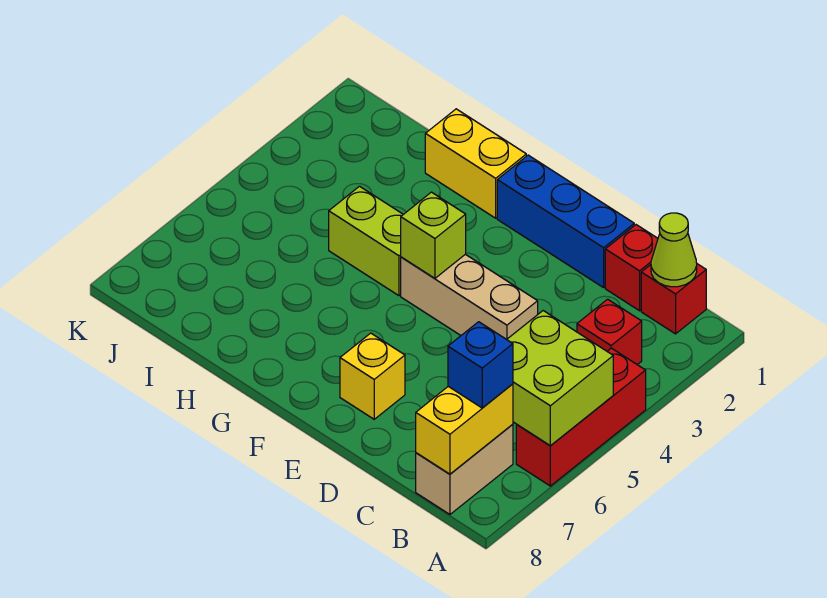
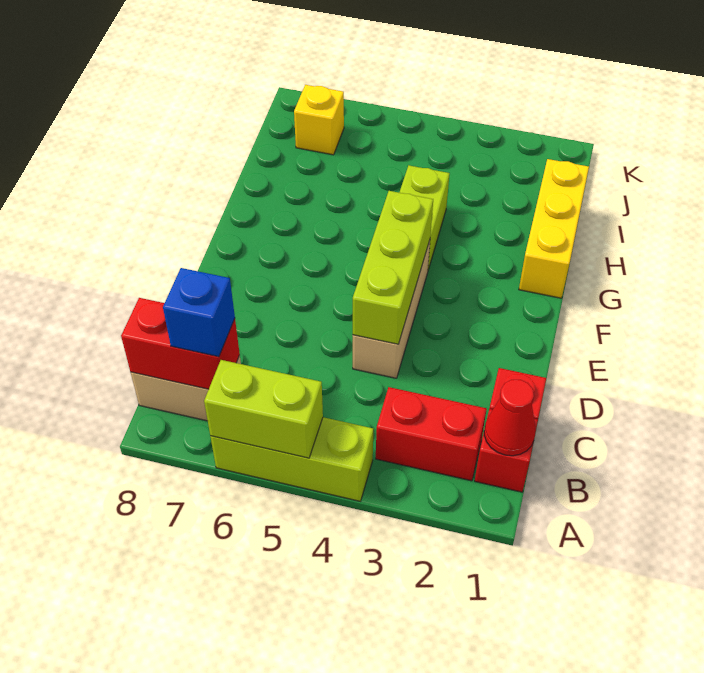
red brick A4:A6 level 1 -> lime brick A4:A6 level 1
lime brick A5:B6 level 2 -> lime brick A5:A6 level 2
lime cone B1 level 2 -> red cone B1 level 2
red brick B3 level 1 -> red brick B2:B3 level 1
yellow brick B7:B8 level 2 -> red brick B7:B8 level 2
blue brick D1:F1 level 1 -> none
yellow brick E7 level 1 -> yellow brick J7 level 1
lime brick F4 level 2 -> lime brick D4:F4 level 2
yellow brick G1:H1 level 1 -> yellow brick G1:I1 level 1

